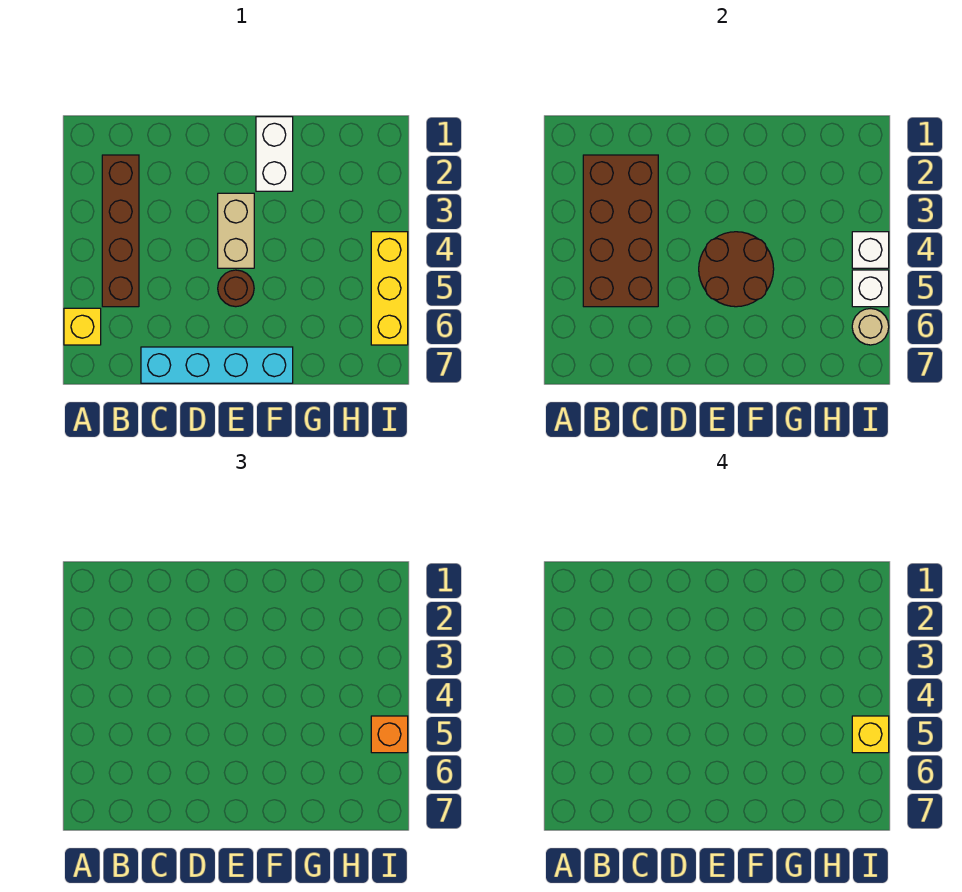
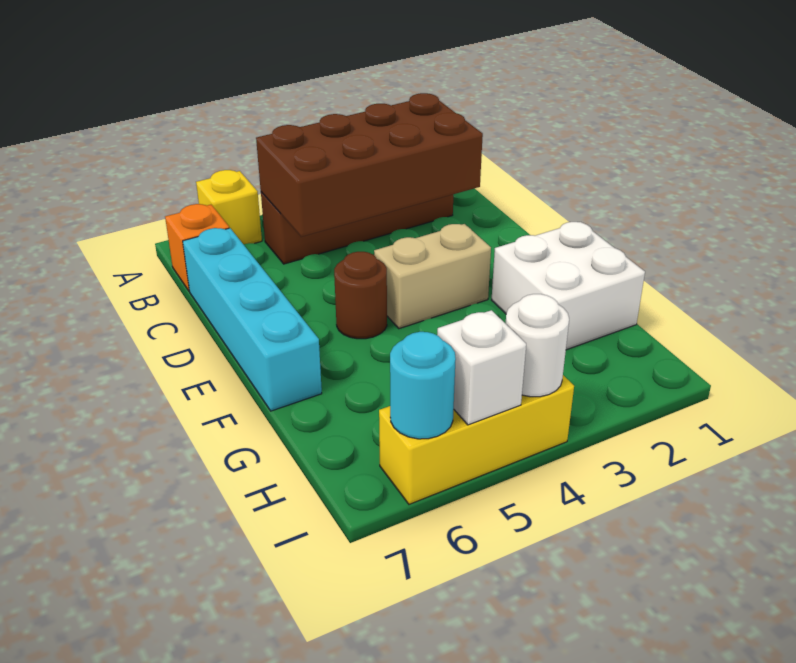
brown round brick E4:F5 level 2 -> none
white brick F1:F2 level 1 -> white brick F1:G2 level 1
white brick I4 level 2 -> white round brick I4 level 2
orange brick I5 level 3 -> orange brick B7 level 1
yellow brick I5 level 4 -> none
tan round brick I6 level 2 -> cyan round brick I6 level 2

